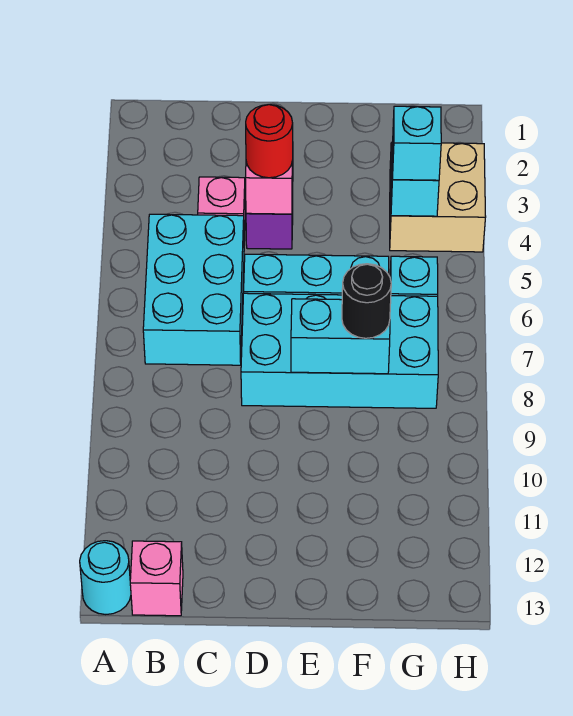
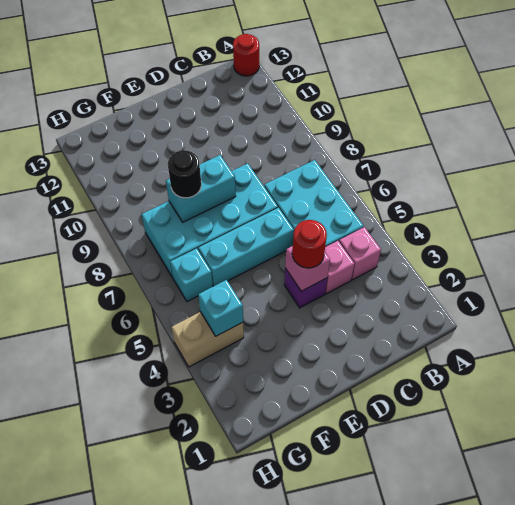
cyan round brick A13 level 1 -> red round brick A13 level 1
pink brick B13 level 1 -> pink brick B4 level 1
tan brick G3:H4 level 1 -> tan brick G4:H4 level 1
cyan brick G4 level 3 -> none

